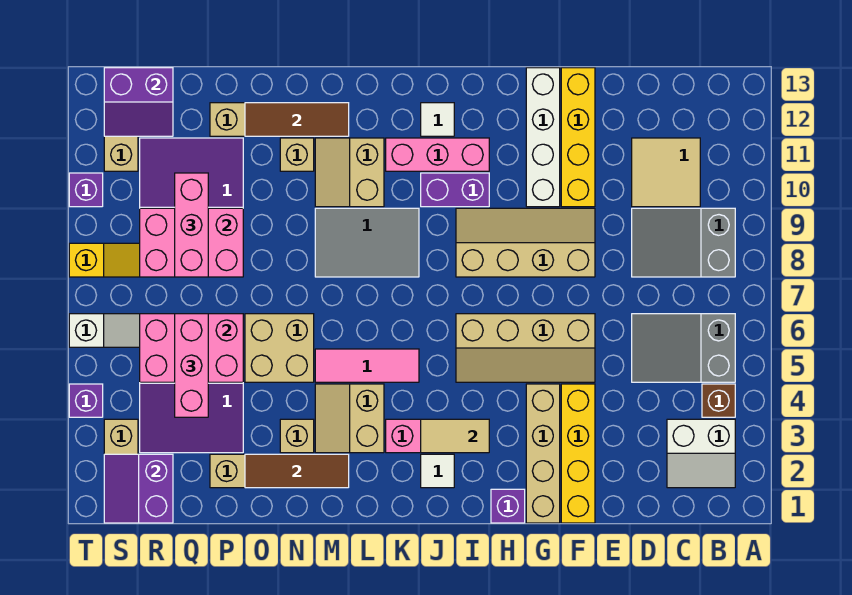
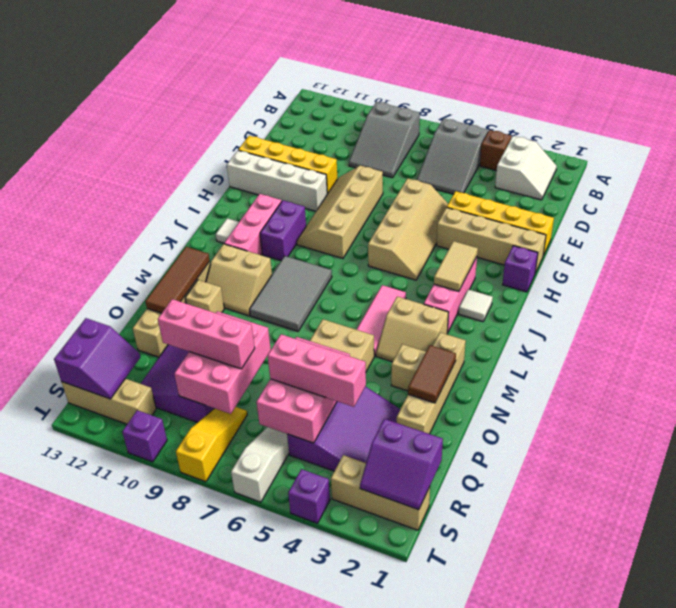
tan tile C10:D11 level 1 -> none
brown tile M2:O2 level 2 -> brown tile N2:O2 level 2

